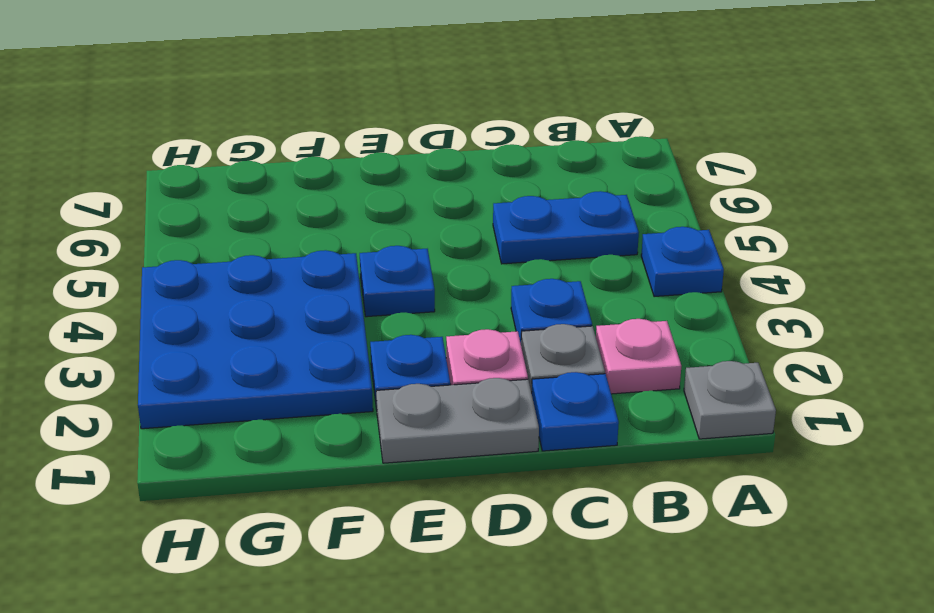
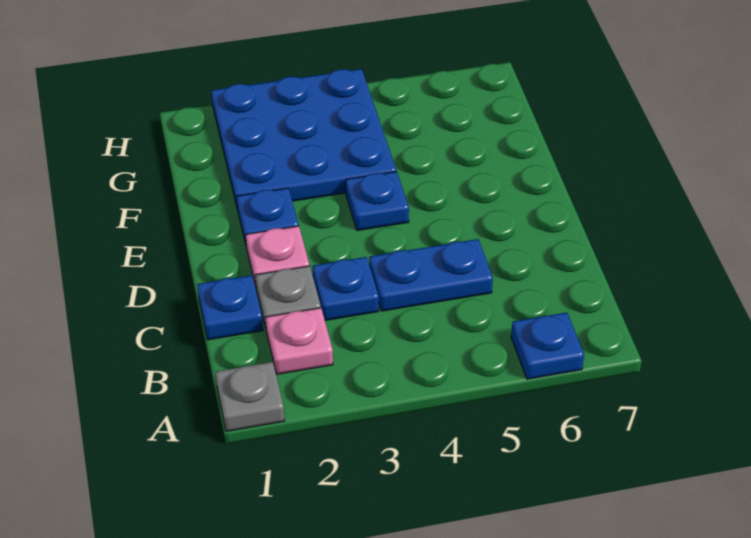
blue plate A4 level 1 -> blue plate A6 level 1
blue plate B5:C5 level 1 -> blue plate C4:C5 level 1
grey plate D1:E1 level 1 -> none

